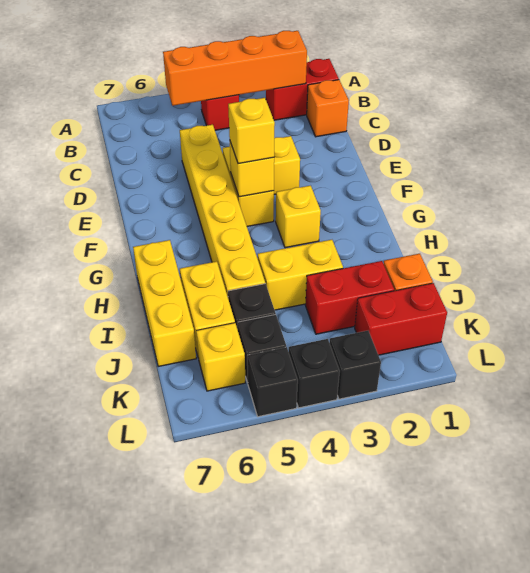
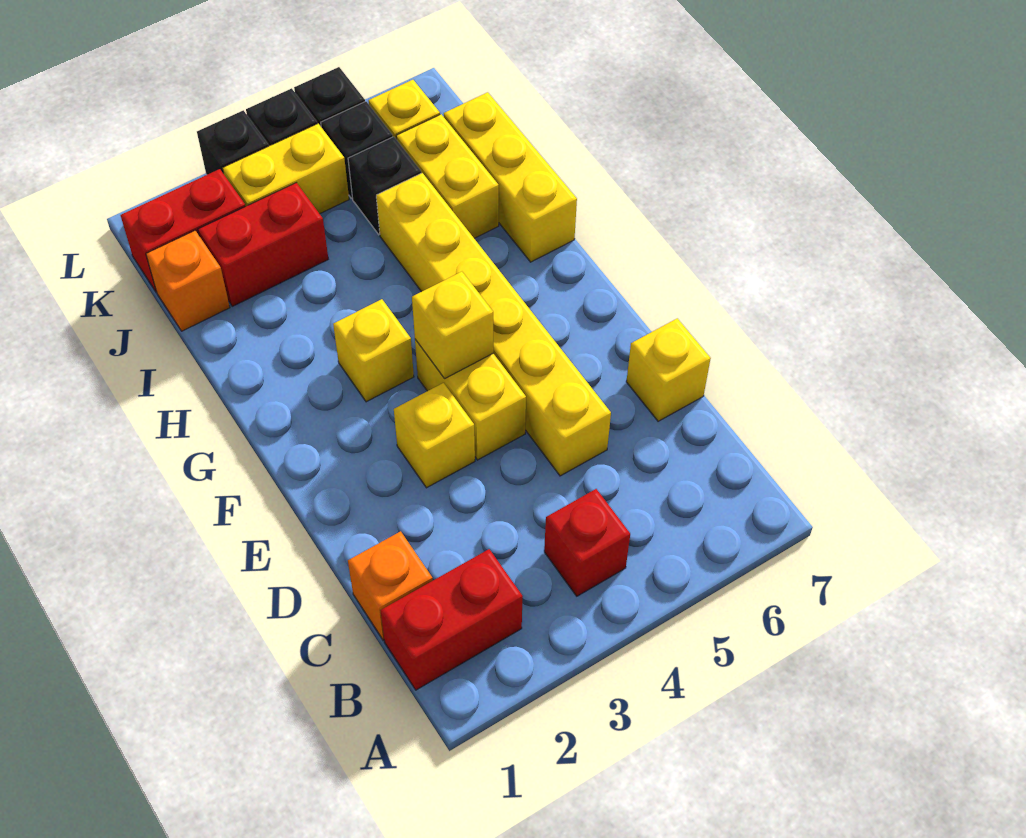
orange brick B2:B5 level 2 -> none
yellow brick F4 level 3 -> yellow brick D7 level 1
yellow brick I3:I4 level 1 -> yellow brick K3:K4 level 1

